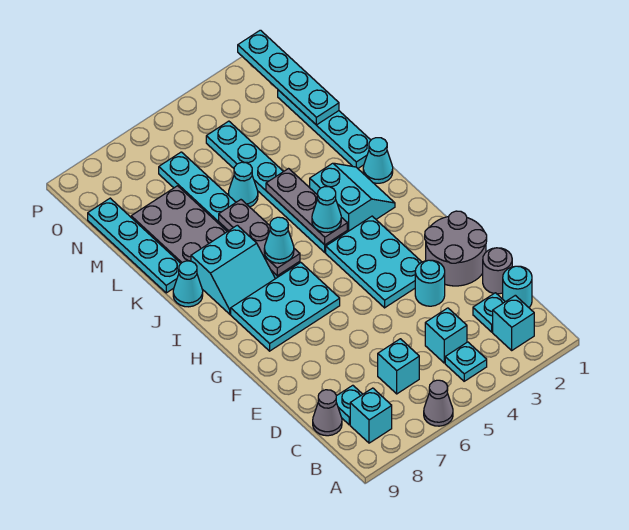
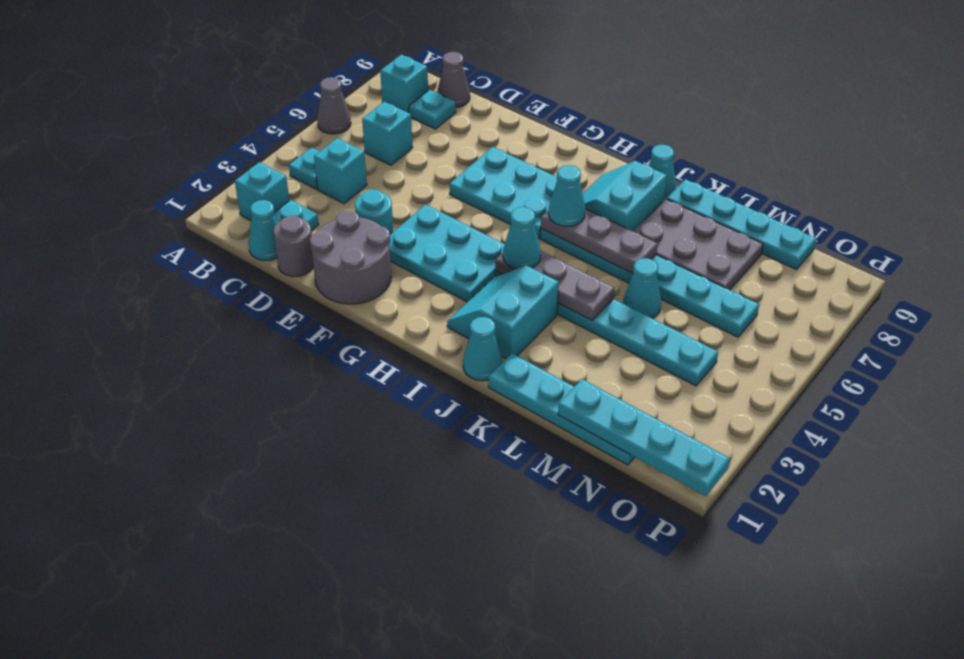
cyan round brick C1 level 1 -> cyan cone C1 level 1
cyan plate G6:H8 level 1 -> cyan plate F6:H7 level 1
cyan slope I2:J3 level 1 top 3 -> cyan slope I2:J3 level 1 top J

